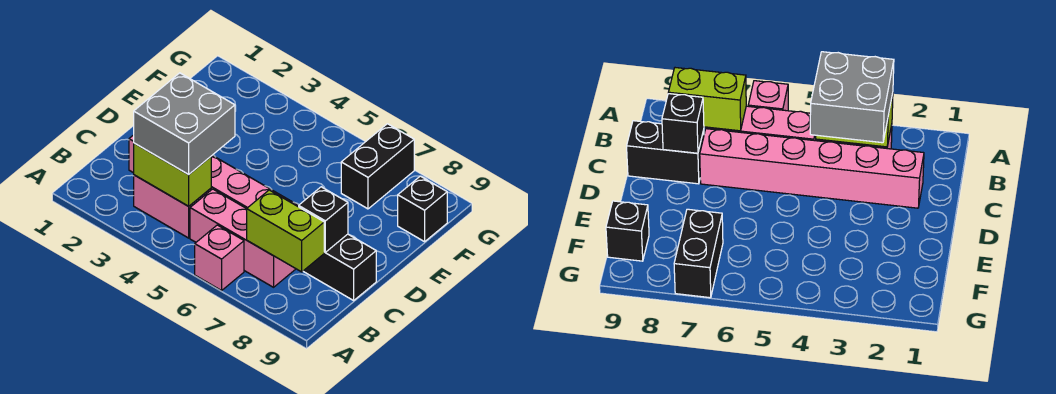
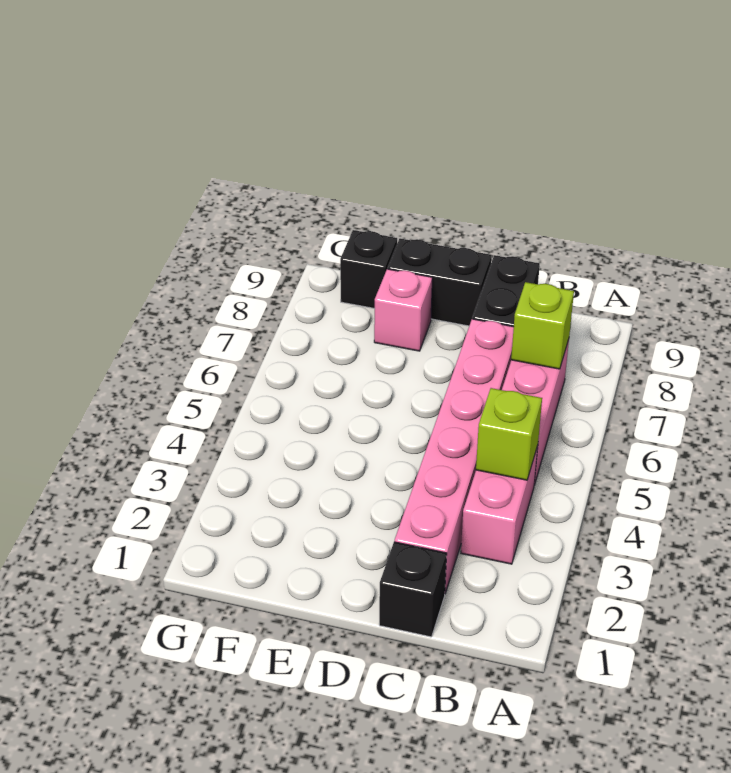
pink brick A6 level 1 -> pink brick E8 level 1
lime brick B3:B4 level 2 -> lime brick B4 level 2
grey brick B3:C4 level 3 -> none
lime brick B7:B8 level 2 -> lime brick B7 level 2
black brick C8 level 2 -> black brick C1 level 1
black brick F7:G7 level 1 -> black brick D9:E9 level 1

